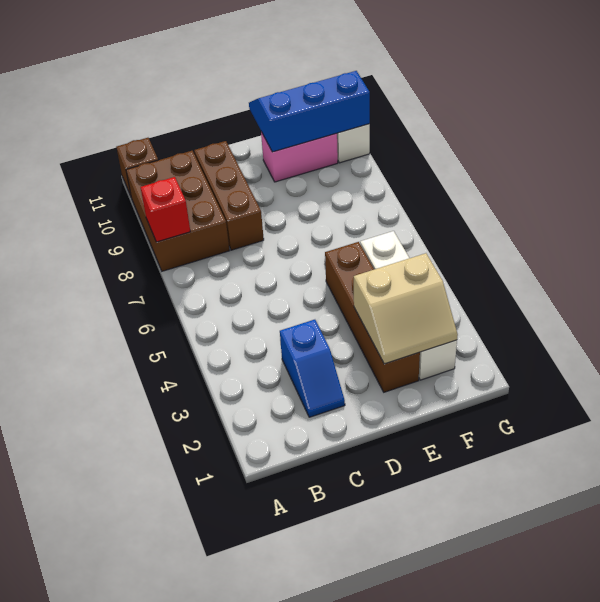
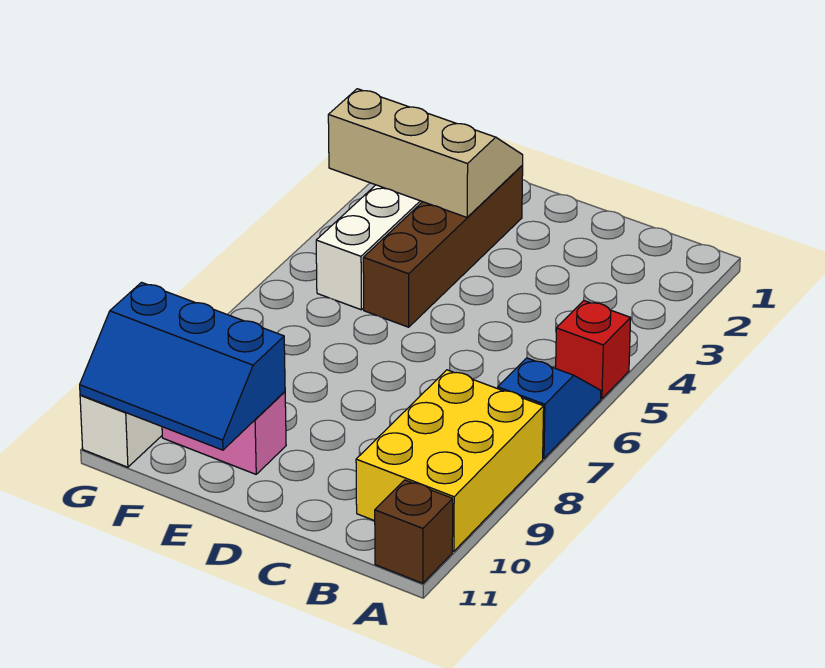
brown brick A8:B10 level 1 -> yellow brick A8:B10 level 1
red brick A8 level 2 -> red brick A5 level 1
blue slope C2:C3 level 1 top 3 -> blue slope A6:A7 level 1 top 7
brown brick C8:C10 level 1 -> none
tan slope E2:F3 level 2 top 3 -> tan slope E2:G3 level 2 top 3

